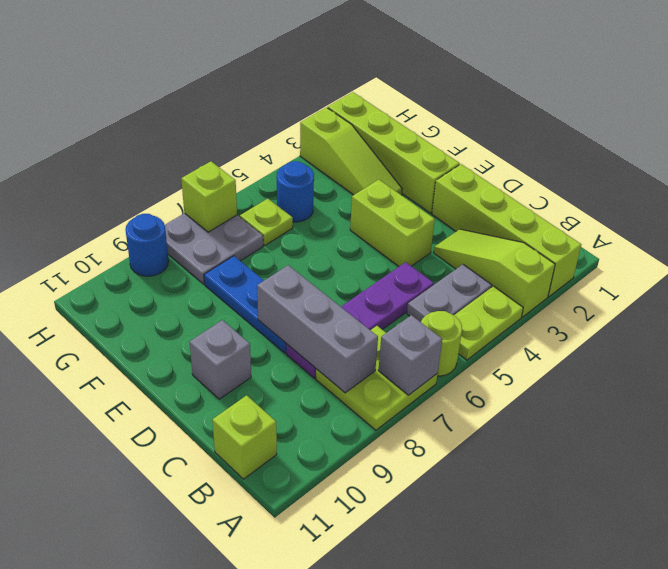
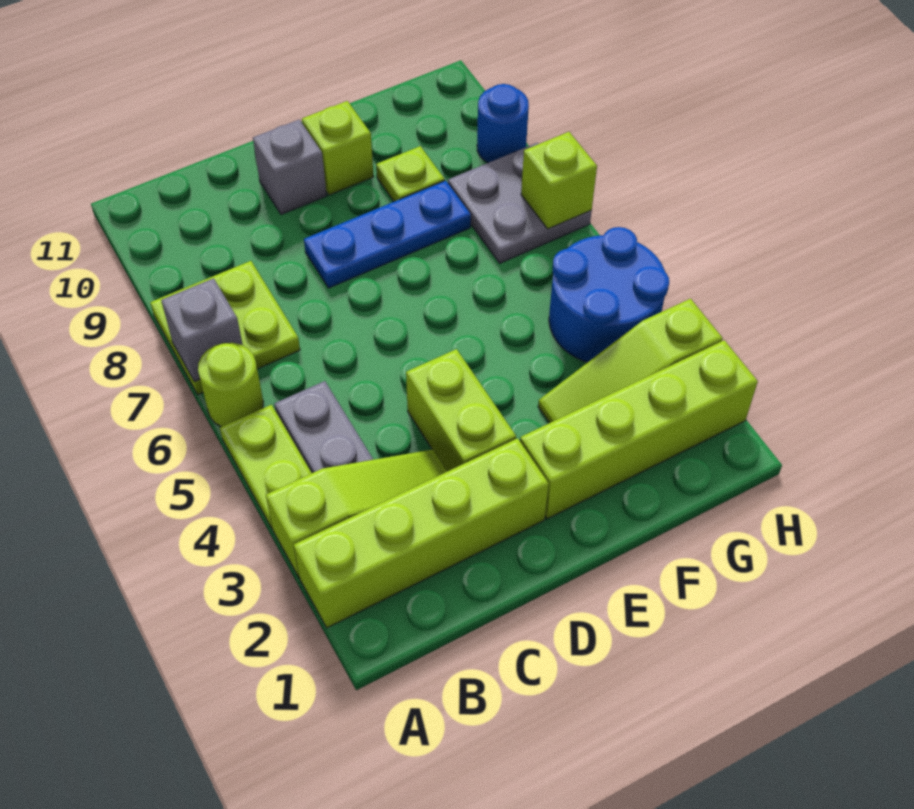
grey brick B8:D8 level 2 -> none
lime brick B11 level 1 -> lime brick E10 level 1
purple plate C5:C8 level 1 -> none
lime brick D4:E4 level 1 -> lime brick D3:D4 level 1
blue round brick G5 level 1 -> blue round brick G4:H5 level 1
lime plate G6 level 1 -> lime plate F9 level 1

